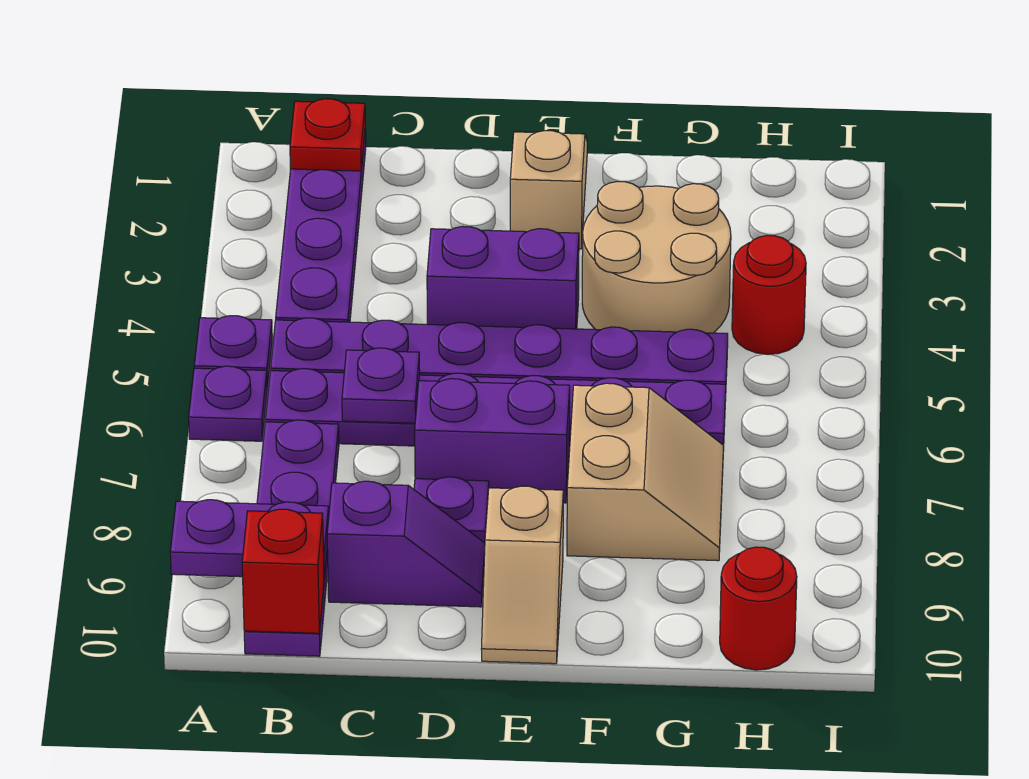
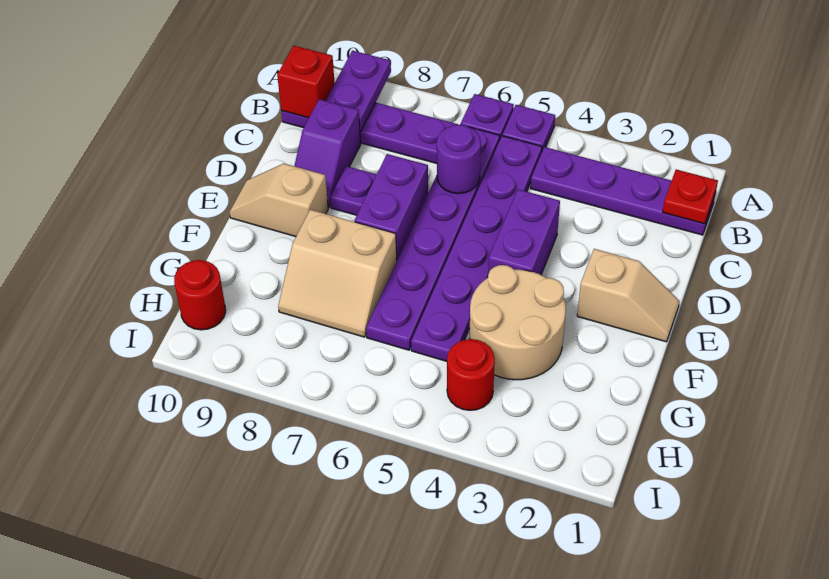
purple plate C6 level 2 -> purple round brick C6 level 2

